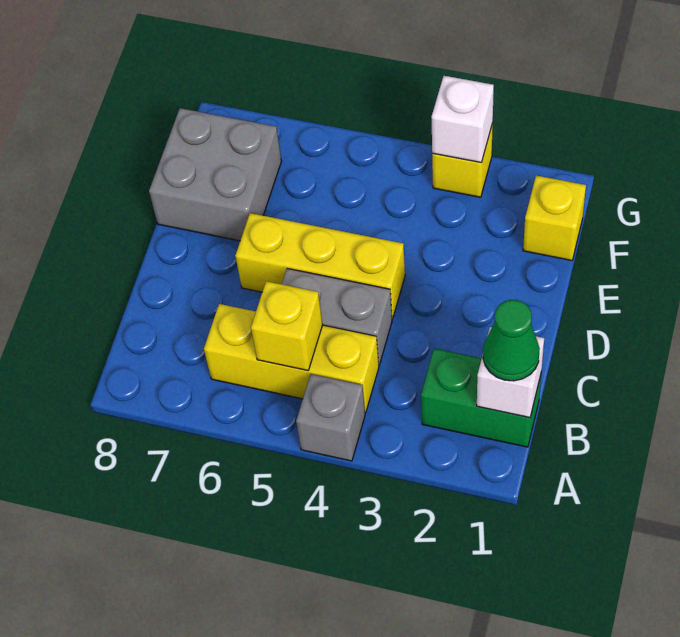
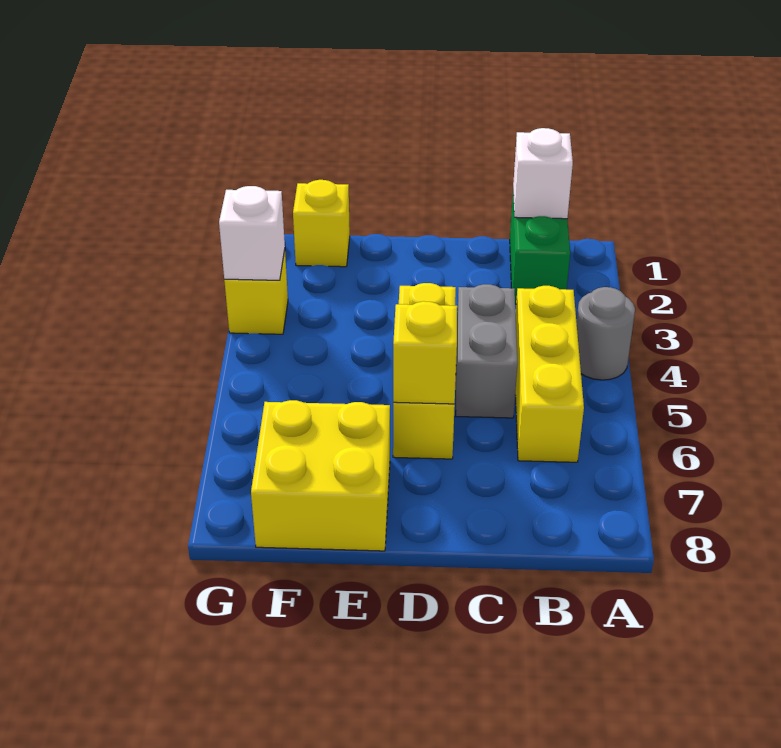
grey brick A4 level 1 -> grey round brick A4 level 1
green cone B1 level 3 -> none
yellow brick B5 level 2 -> yellow brick D6 level 2
grey brick E7:F8 level 1 -> yellow brick E7:F8 level 1

